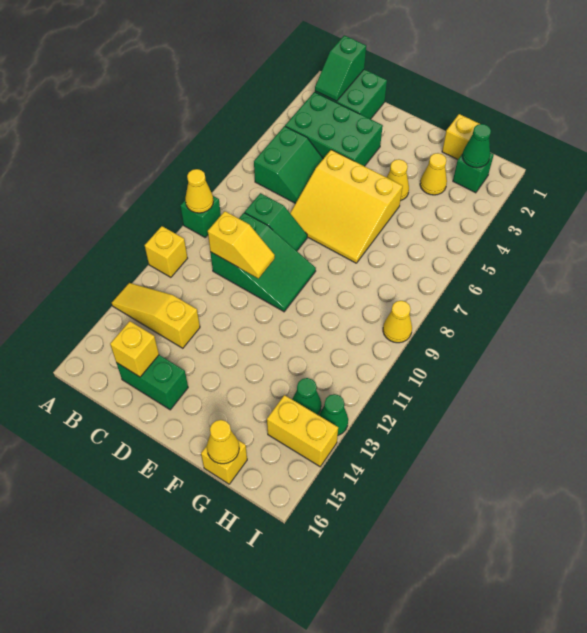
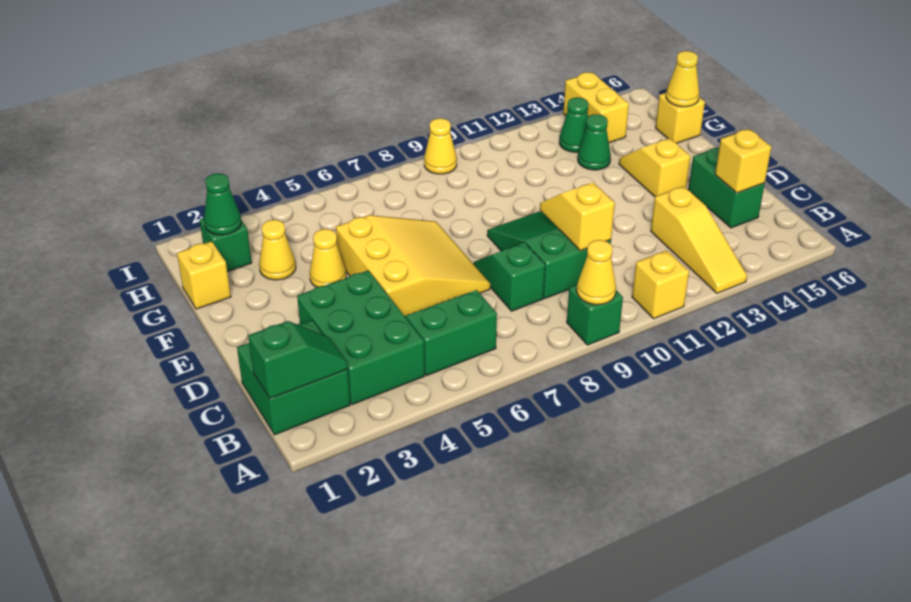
none -> yellow slope E14:F14 level 1 top E
green cone I13 level 1 -> green cone G13 level 1

